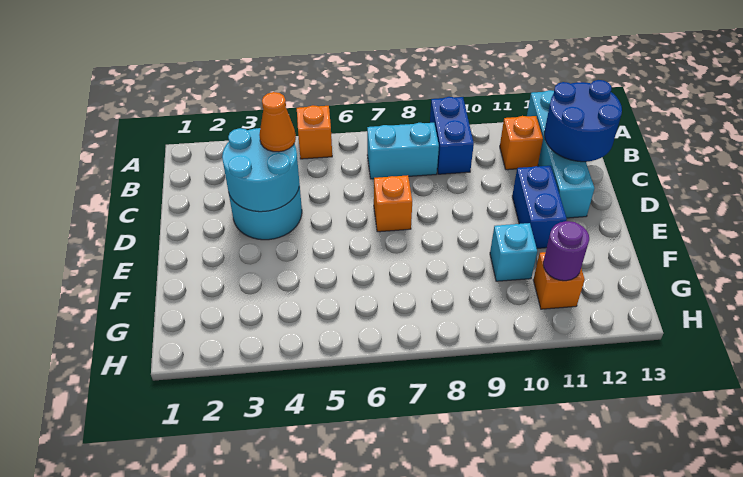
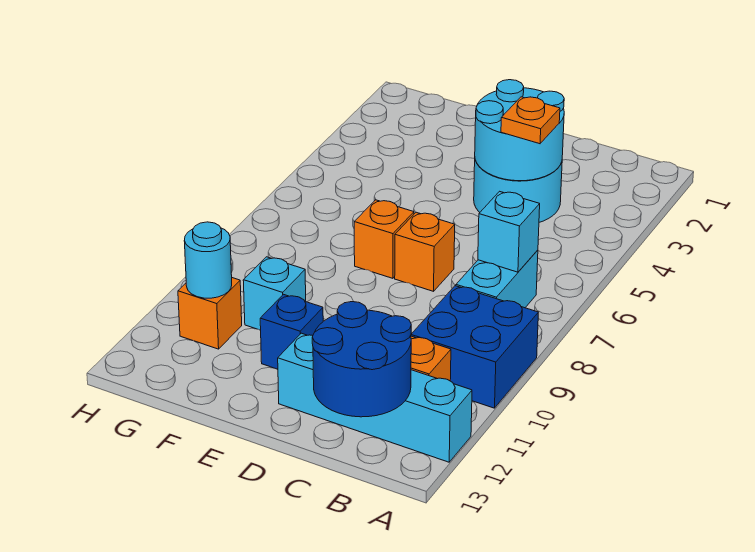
orange brick A5 level 1 -> orange brick E7 level 1
blue brick A9:B9 level 1 -> blue brick A9:B10 level 1
none -> cyan brick B7 level 2
orange cone C4 level 3 -> orange plate C4 level 3
blue brick D11:E11 level 1 -> blue brick E11 level 1
purple round brick G11 level 2 -> cyan round brick G11 level 2

